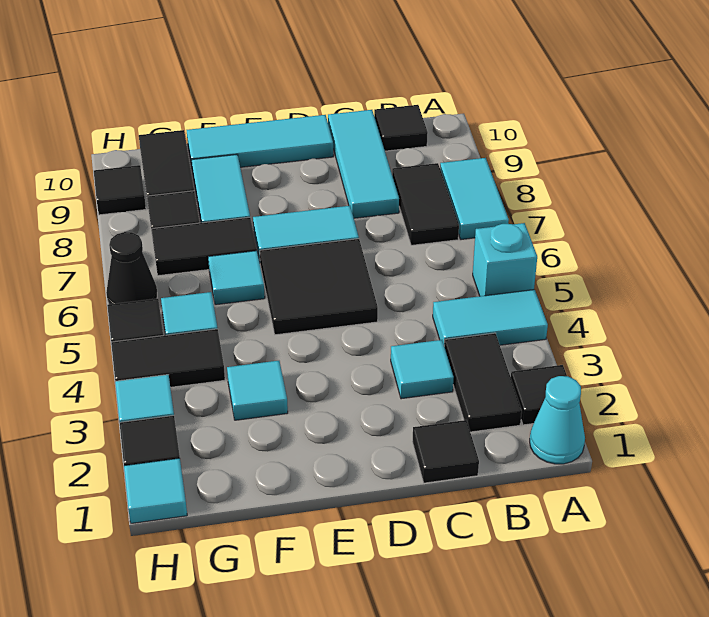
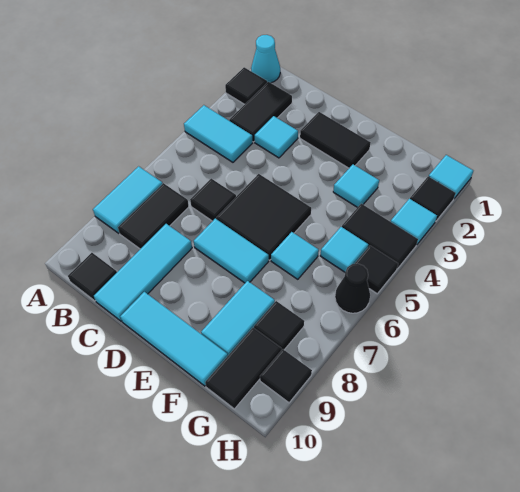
cyan brick A5 level 1 -> none
black tile C1 level 1 -> black tile C6 level 1
black tile F7:G7 level 1 -> black tile D2:E2 level 1

